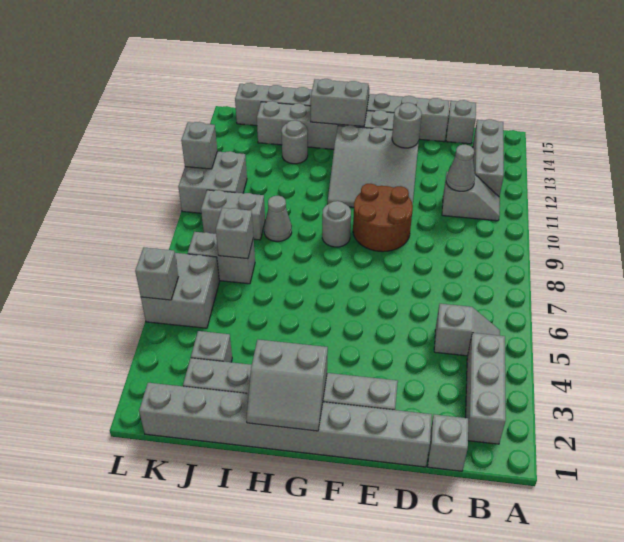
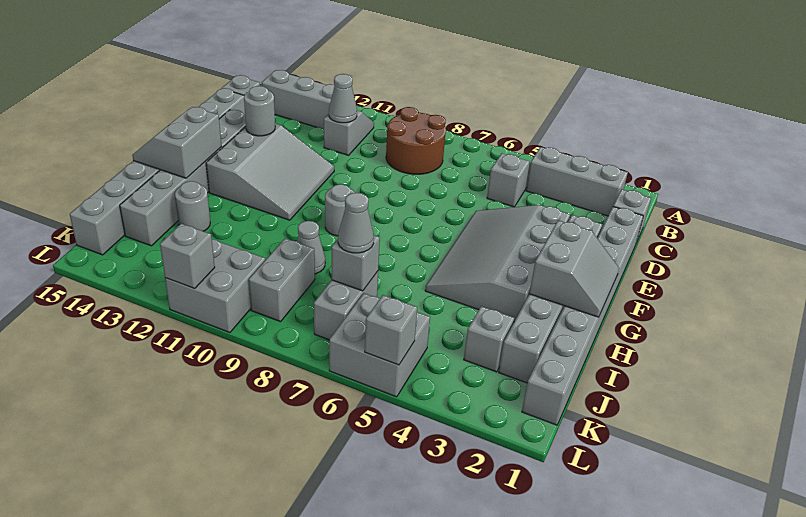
none -> grey slope E3:H5 level 1 top 3
brown round brick E9:F10 level 1 -> brown round brick B8:C9 level 1
none -> grey cone J7 level 3

